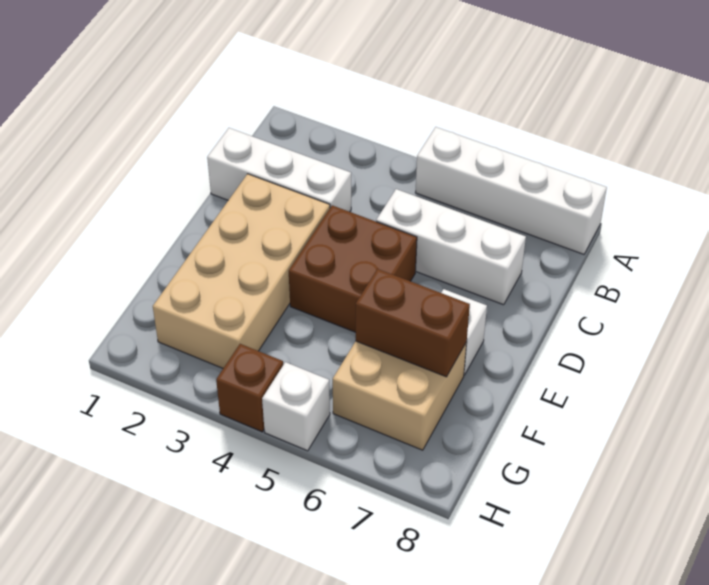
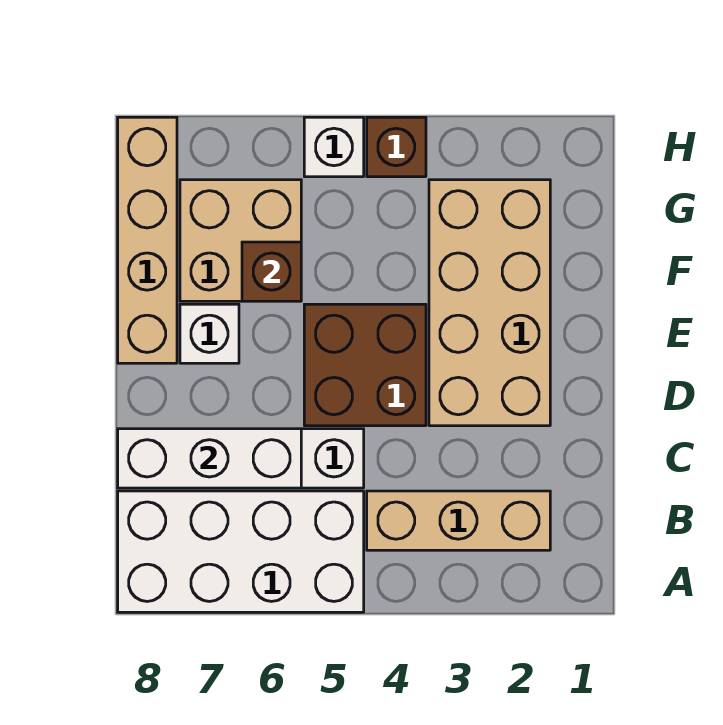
white brick A5:A8 level 1 -> white brick A5:B8 level 1
none -> tan brick B2:B4 level 1
white brick C1:C3 level 1 -> white brick C6:C8 level 2
none -> tan brick E8:H8 level 1
brown brick F6:F7 level 2 -> brown brick F6 level 2

